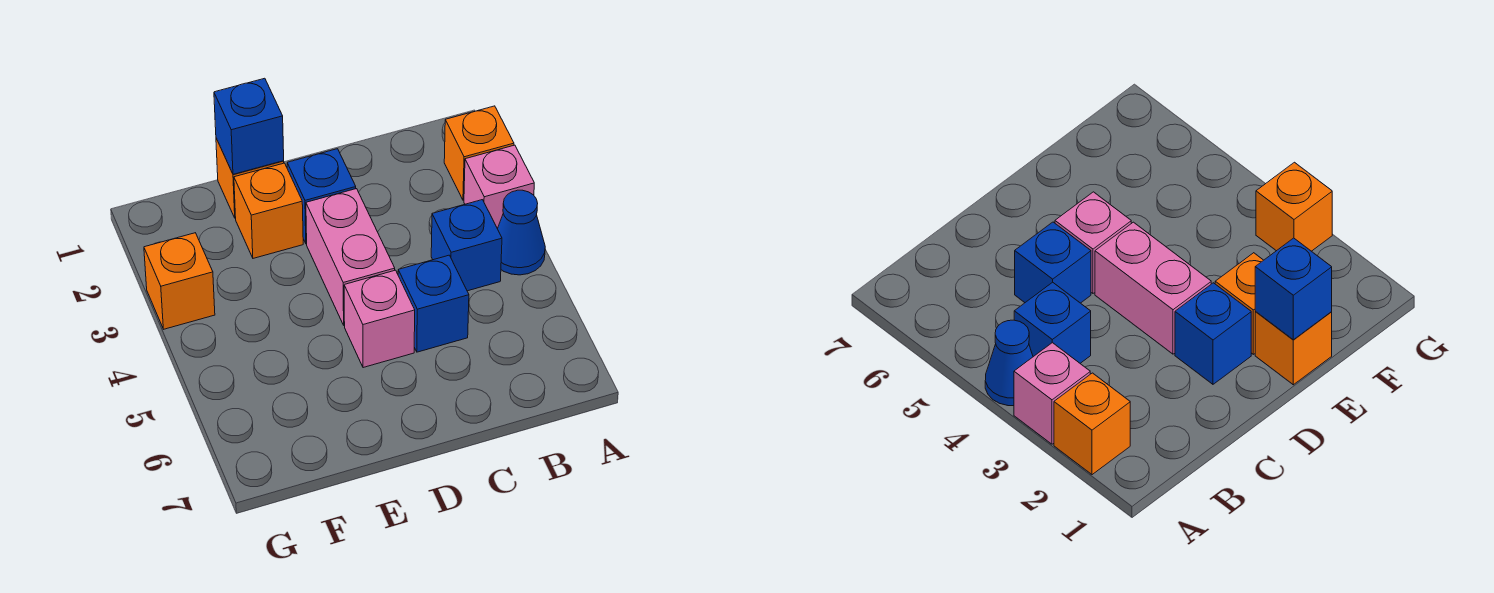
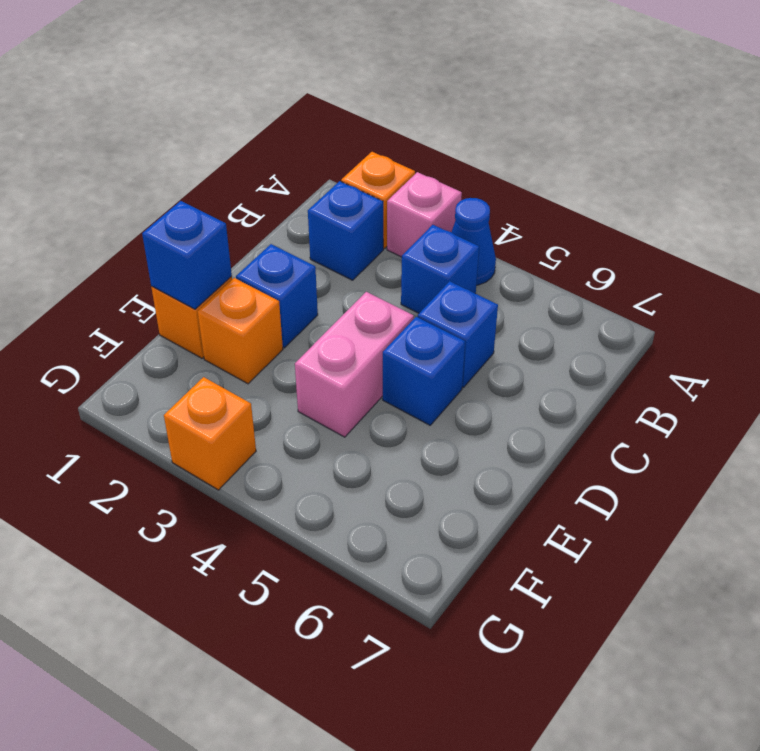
none -> blue brick B2 level 1
pink brick D3:D4 level 1 -> pink brick D4:E4 level 1
pink brick D5 level 1 -> blue brick D5 level 1

